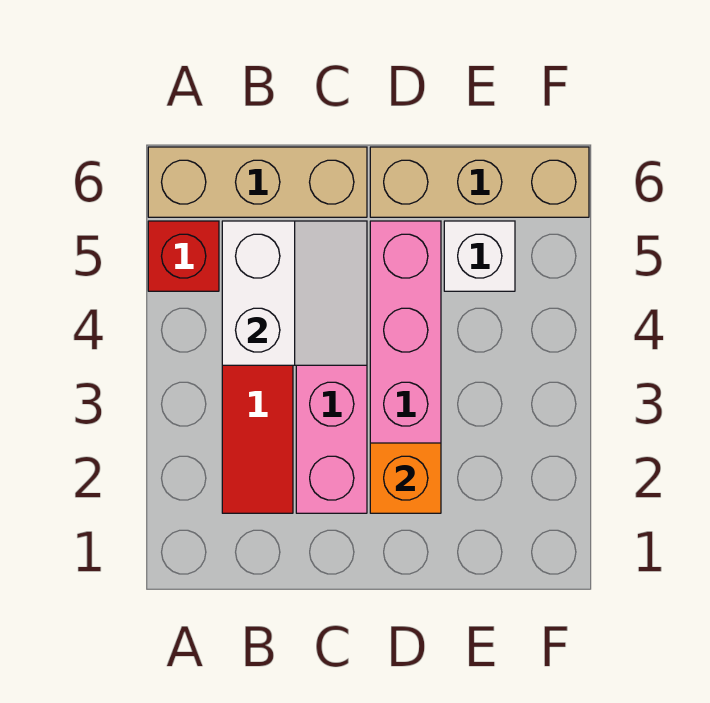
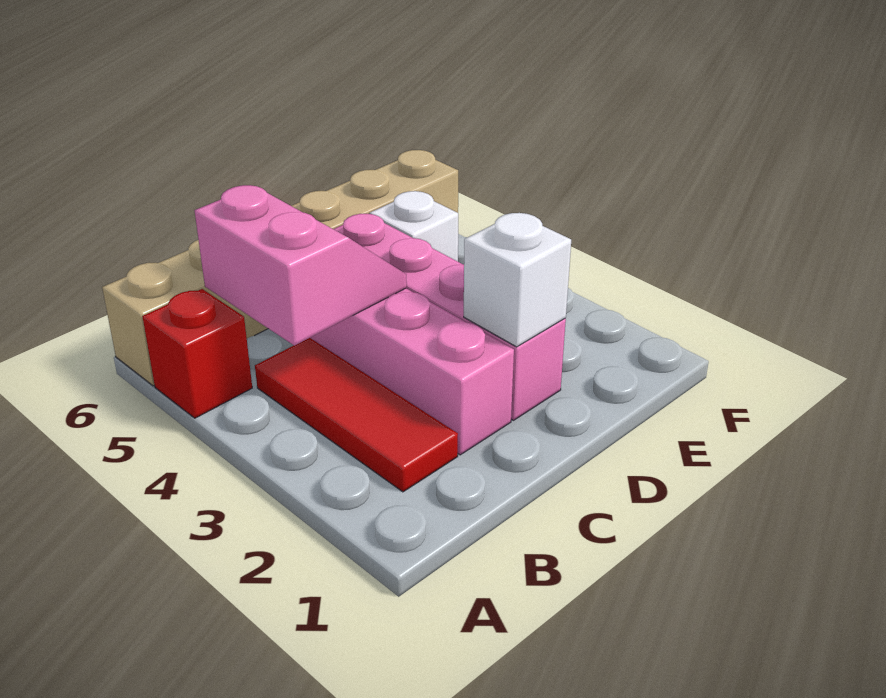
white slope B4:C5 level 2 top B -> pink slope B4:C5 level 2 top B
orange brick D2 level 2 -> white brick D2 level 2

